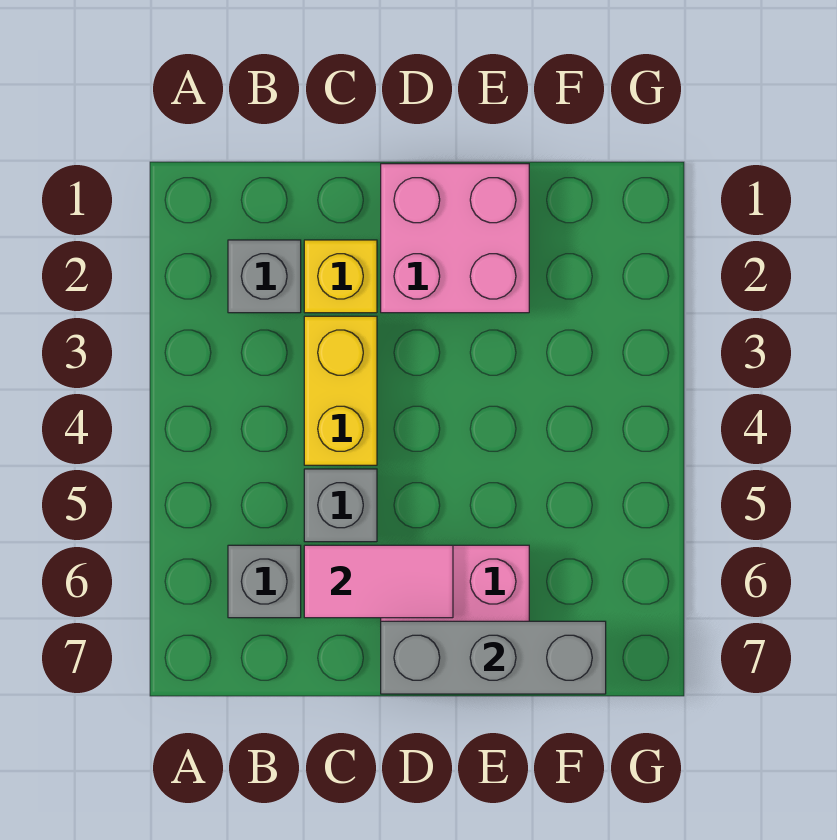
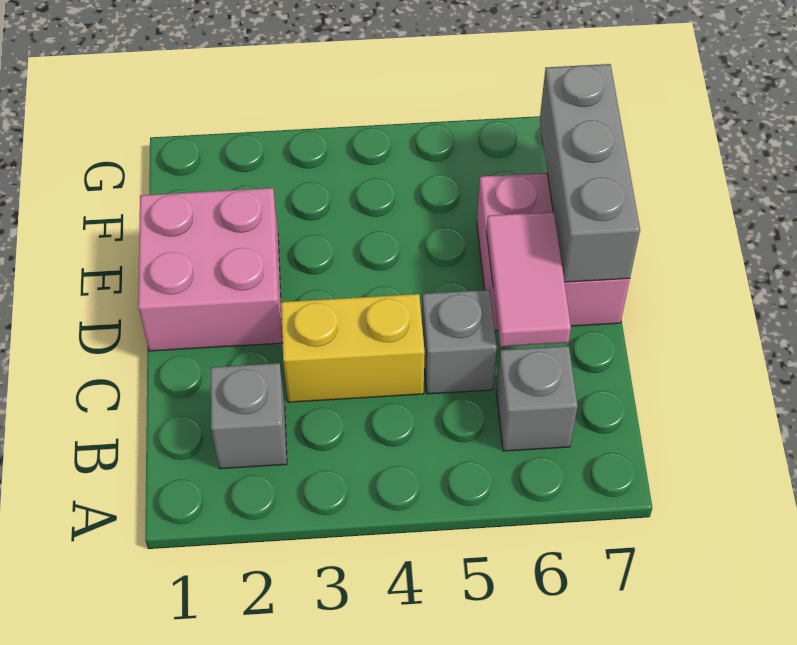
yellow brick C2 level 1 -> none

